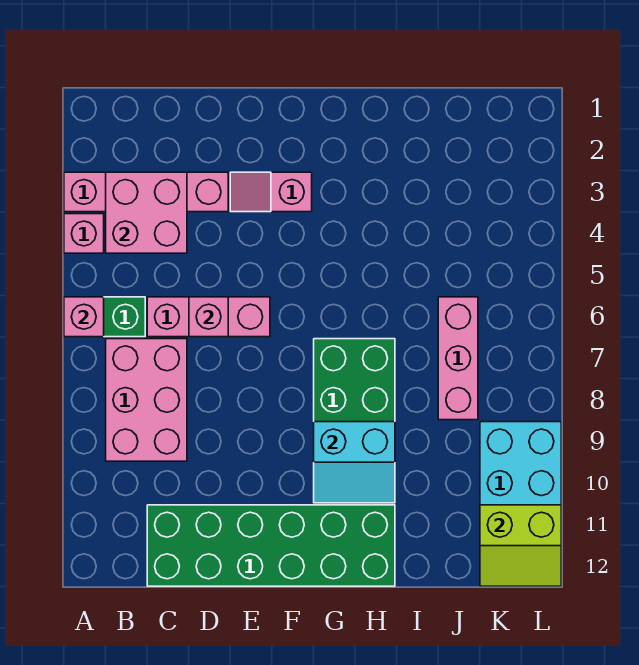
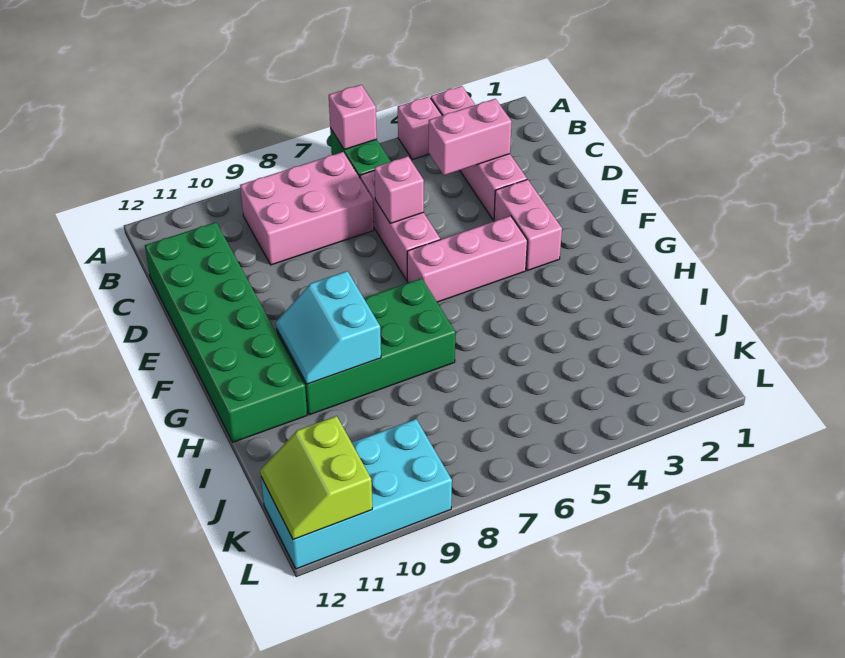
pink brick B3:C4 level 2 -> pink brick C3:C4 level 2
pink slope E3:F3 level 1 top F -> pink brick E3:F3 level 1
pink brick J6:J8 level 1 -> pink brick F4:F6 level 1

